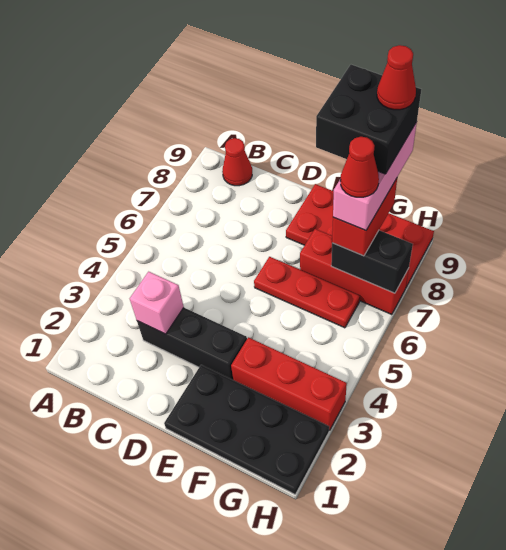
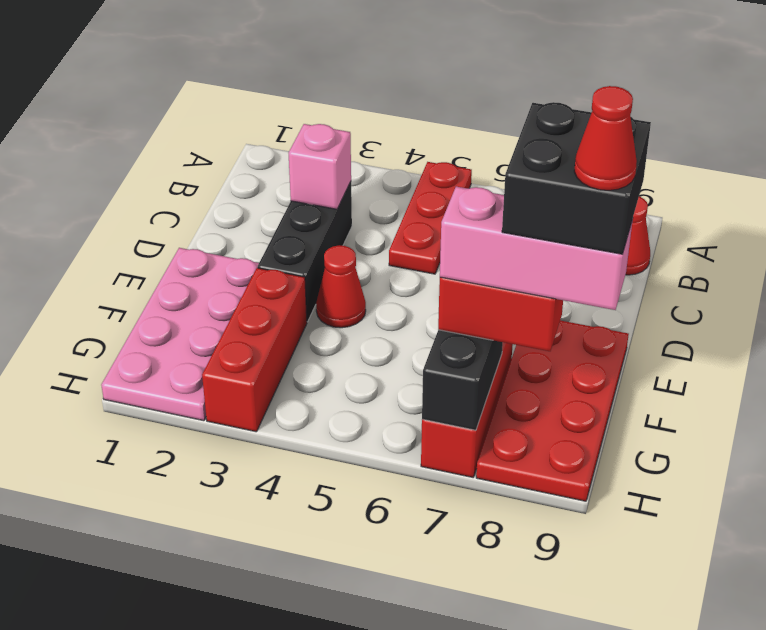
black plate E1:H2 level 1 -> pink plate E1:H2 level 1
red plate E6:G6 level 1 -> red plate A5:C5 level 1
red cone G7 level 5 -> red cone E4 level 1

